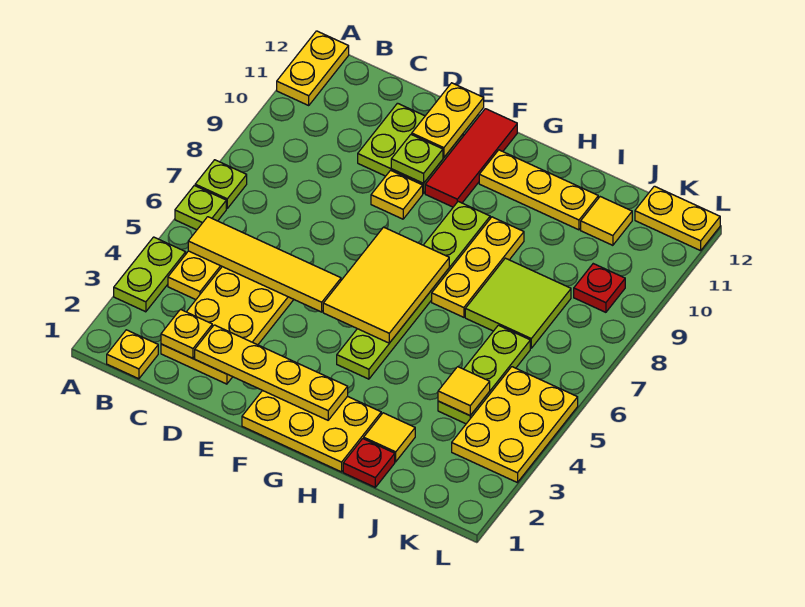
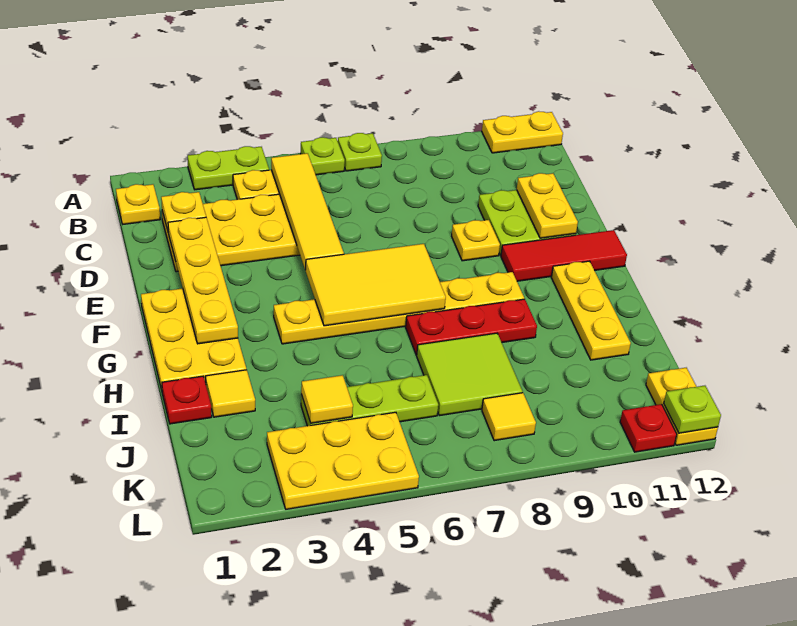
lime plate E10 level 2 -> lime plate L12 level 2
yellow plate E11:E12 level 2 -> yellow plate D11:E11 level 2
lime plate G4:G9 level 1 -> yellow plate G4:G9 level 1
yellow plate H7:H9 level 1 -> red plate H7:H9 level 1
yellow tile J11 level 1 -> yellow tile K8 level 1
red plate K9 level 1 -> red plate L11 level 1

